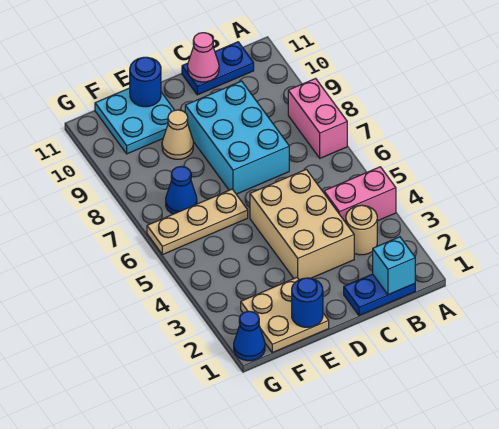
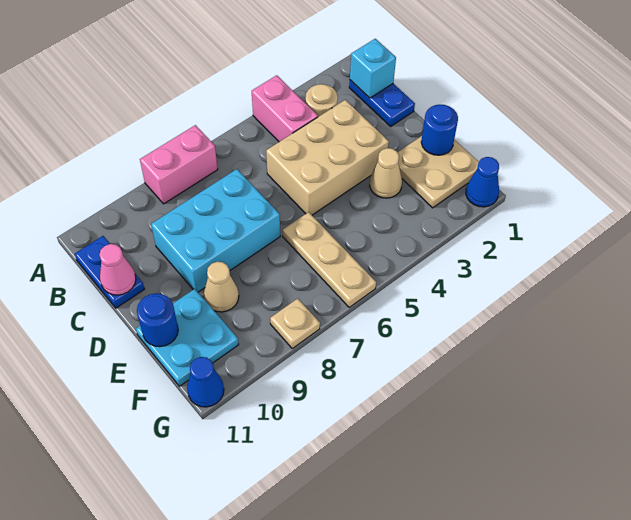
none -> tan cone E3 level 1
blue cone F7 level 1 -> blue cone G11 level 1
none -> tan plate G8 level 1

